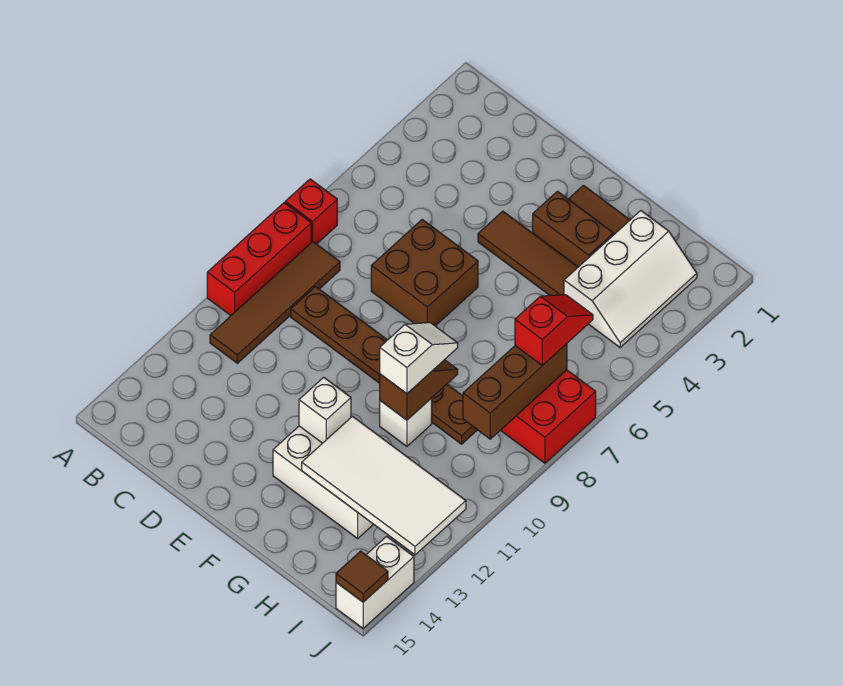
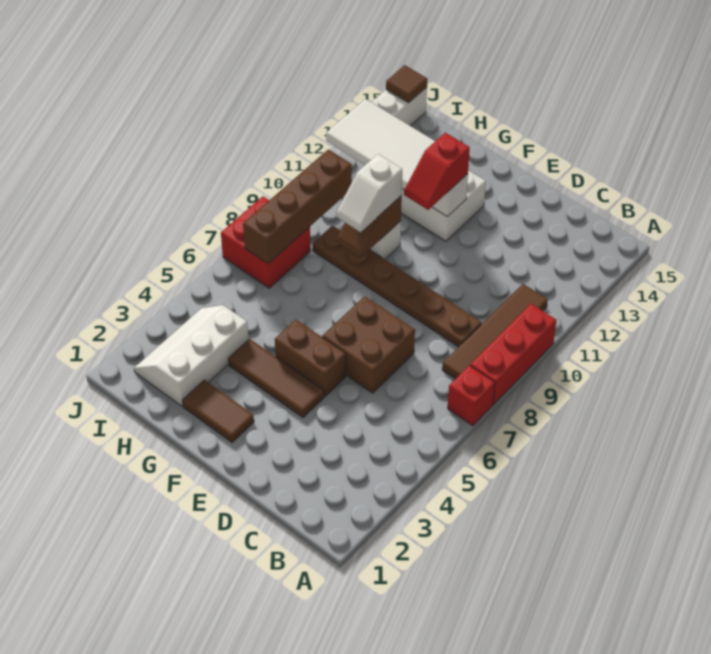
brown brick F3:G3 level 1 -> brown brick E5:F5 level 1
red slope I6:I7 level 3 top 7 -> red slope F11:F12 level 3 top 12
brown brick I7:I9 level 2 -> brown brick I7:I10 level 2

